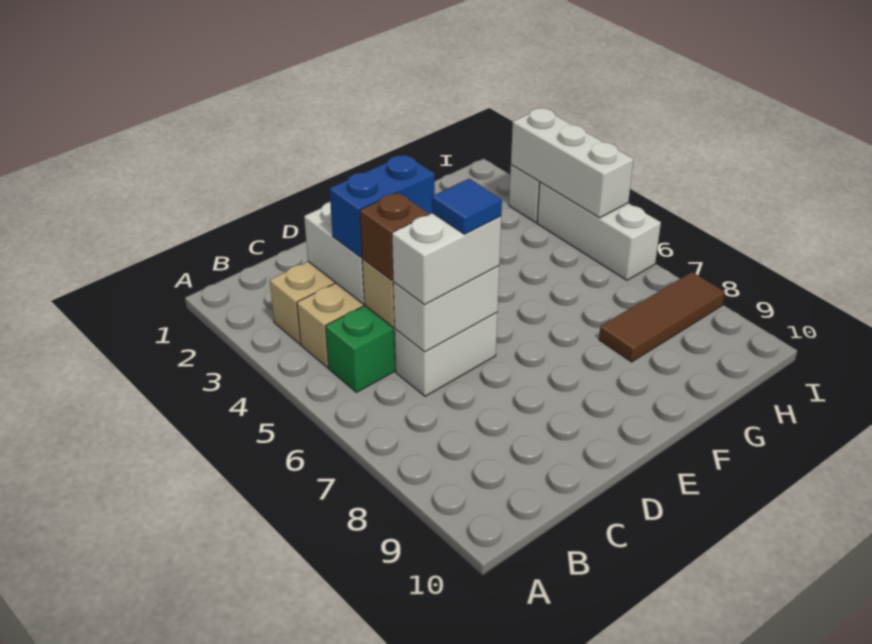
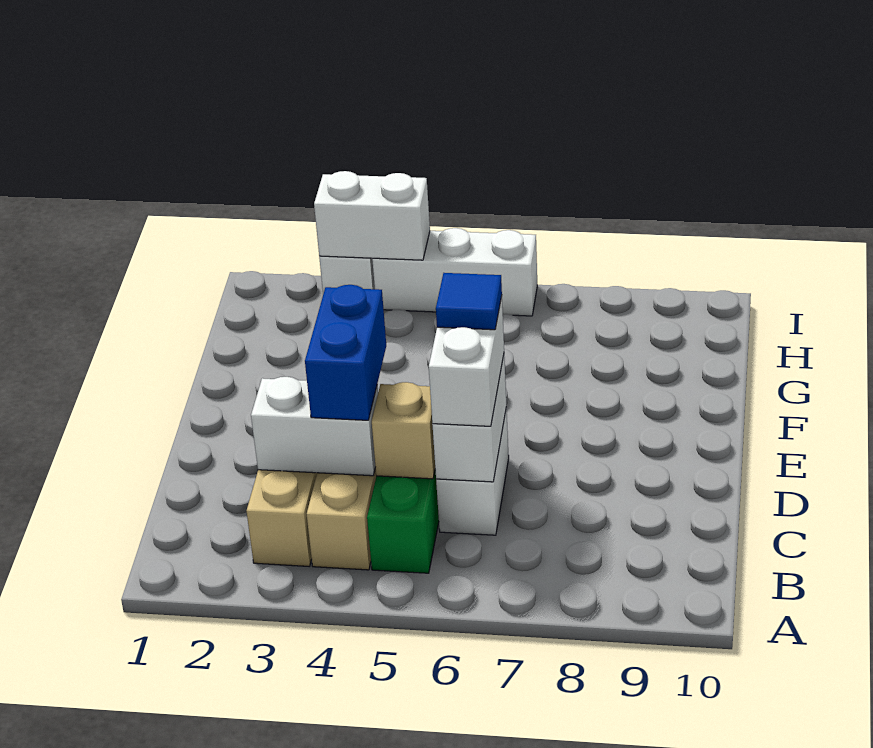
brown brick C5 level 3 -> none
brown tile G8:I8 level 1 -> none
white brick I3:I5 level 2 -> white brick I3:I4 level 2

